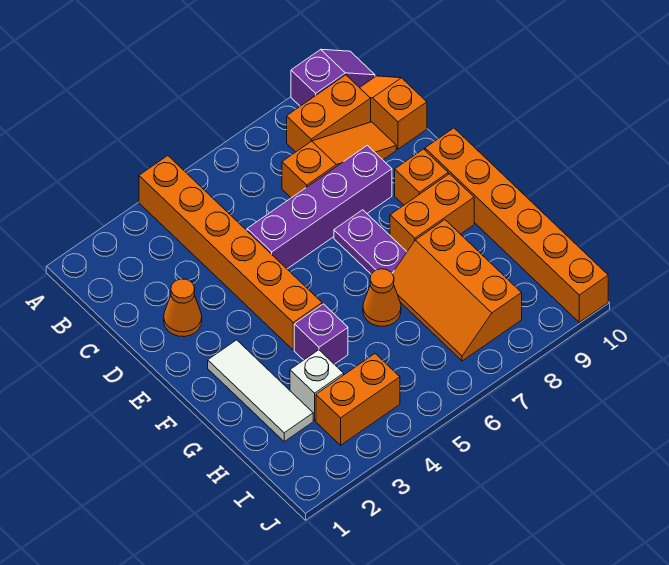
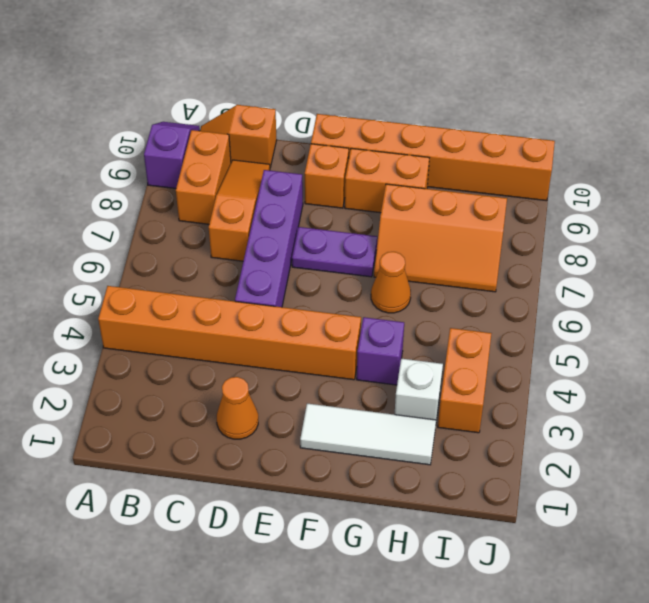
orange brick F8:F9 level 1 -> orange brick F9:G9 level 1

